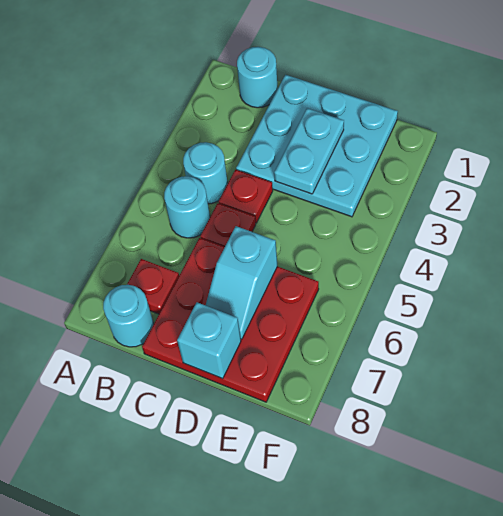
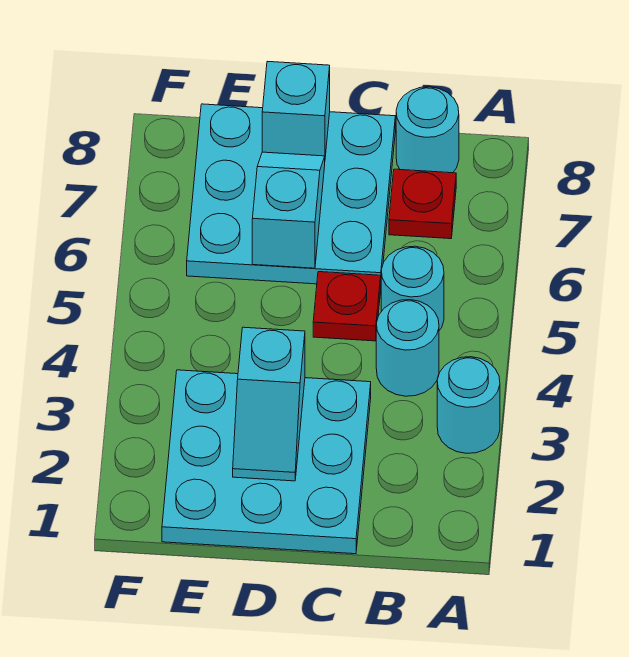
cyan round brick B1 level 1 -> cyan round brick A3 level 1
red plate C4 level 1 -> none
red plate C6:E8 level 1 -> cyan plate C6:E8 level 1
cyan plate D2:D3 level 2 -> cyan slope D2:D3 level 2 top 3

